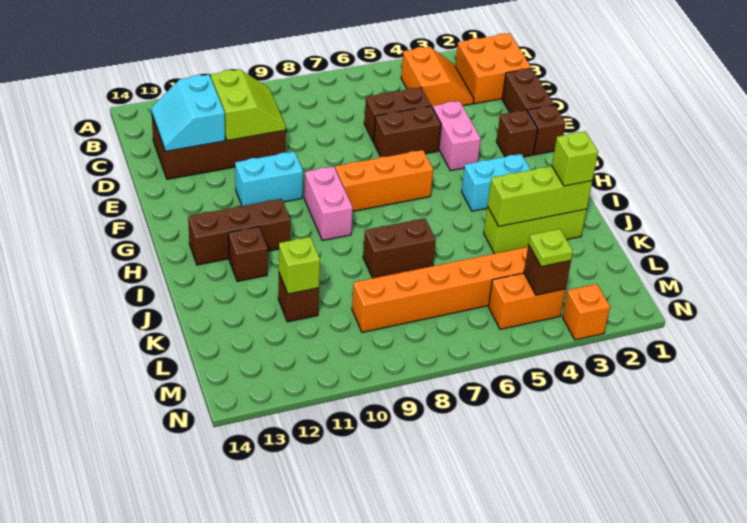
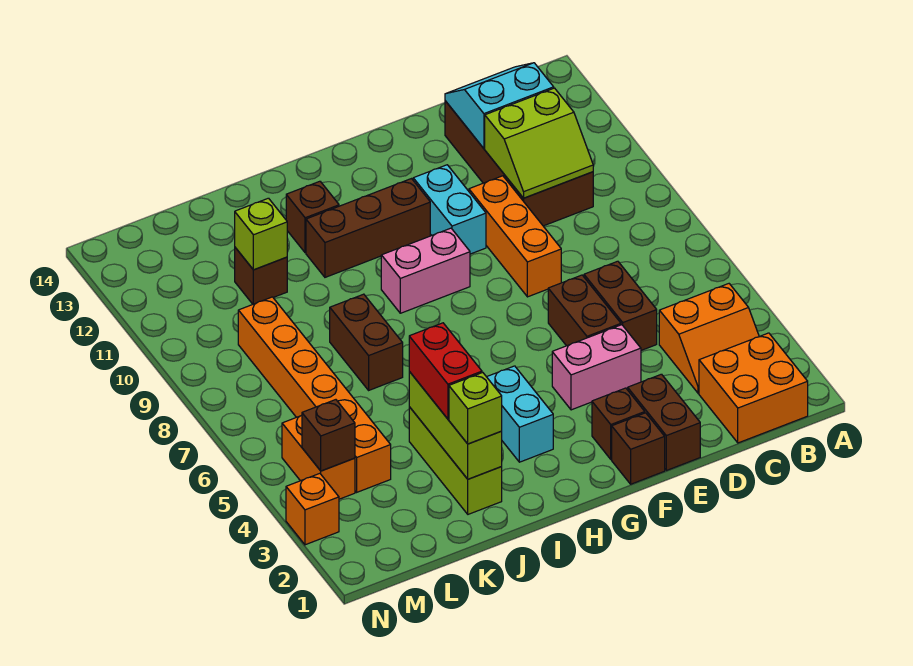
brown brick D1:E1 level 1 -> brown brick E1:E2 level 1
orange brick G6:G8 level 1 -> orange brick E8:E10 level 1
brown brick H11:H13 level 1 -> brown brick G11:I11 level 1
none -> red brick J3:J4 level 3
lime plate M4 level 3 -> none

